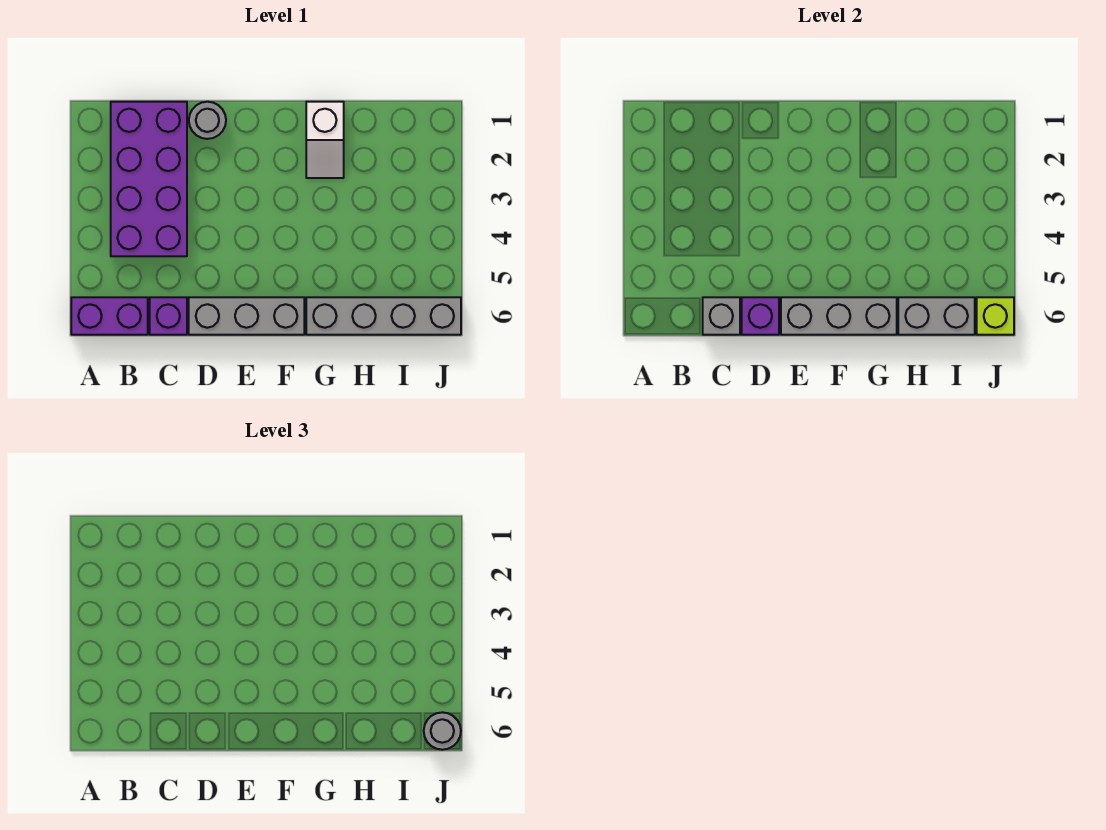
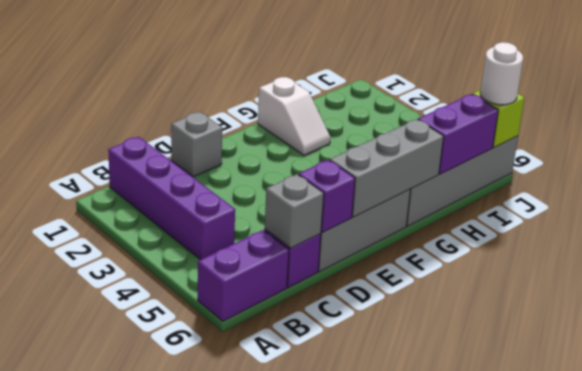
purple brick B1:C4 level 1 -> purple brick B1:B4 level 1
grey round brick D1 level 1 -> grey brick D1 level 1
grey brick H6:I6 level 2 -> purple brick H6:I6 level 2
grey round brick J6 level 3 -> white round brick J6 level 3

